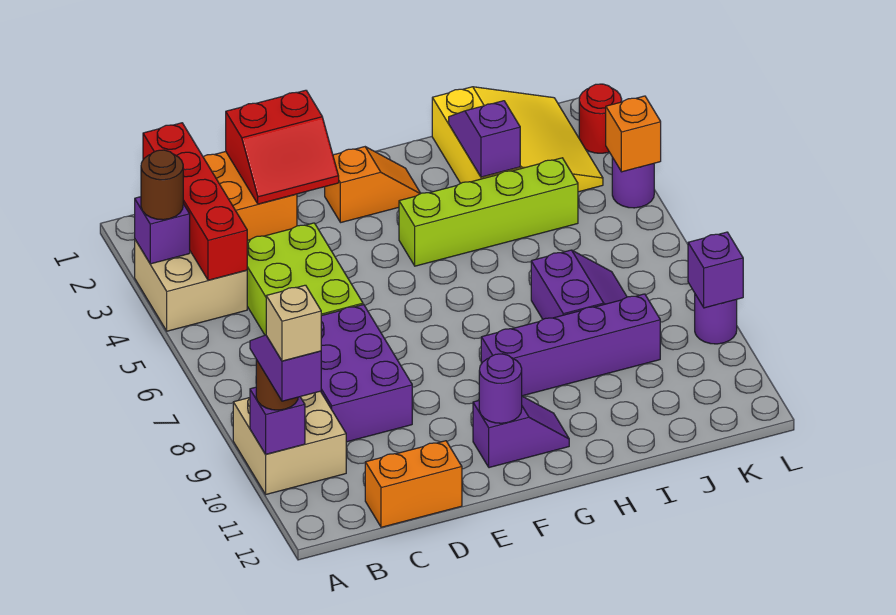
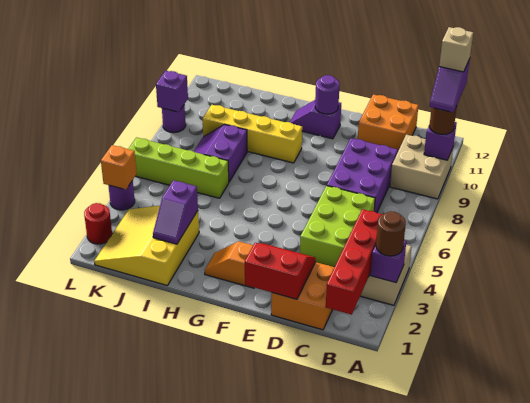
orange brick C12:D12 level 1 -> orange brick C11:D12 level 1
lime brick G4:J4 level 1 -> lime brick I6:L6 level 1
purple brick G9:J9 level 1 -> yellow brick G9:J9 level 1

